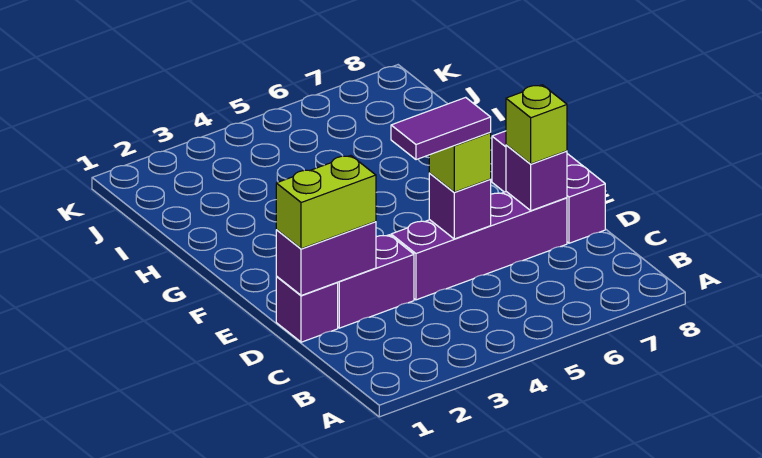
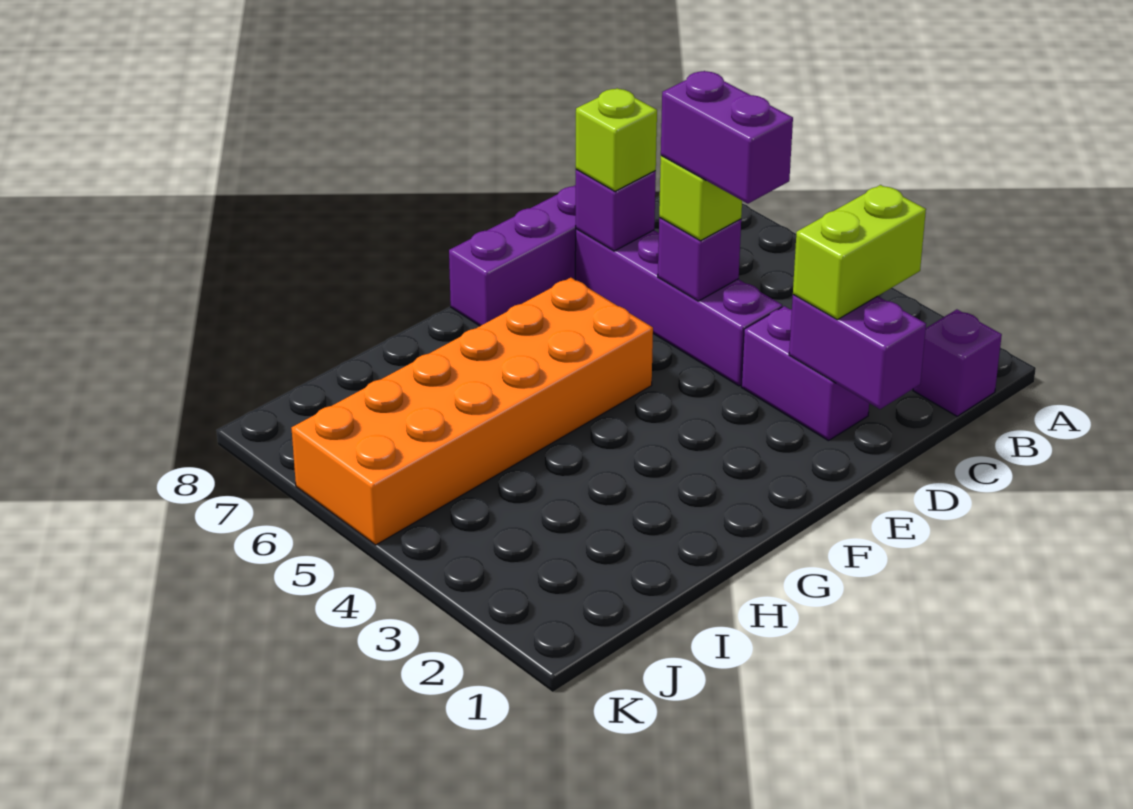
purple brick D1 level 1 -> purple brick B1 level 1
lime brick D1:D2 level 3 -> lime brick C2:D2 level 3
purple tile D4:D5 level 4 -> purple brick D4:D5 level 4
none -> orange brick F5:K6 level 1

